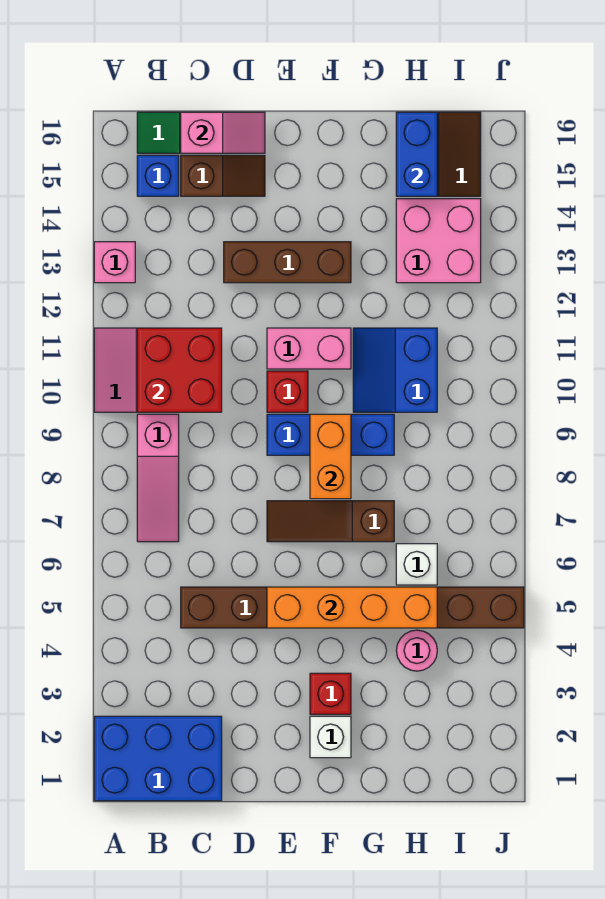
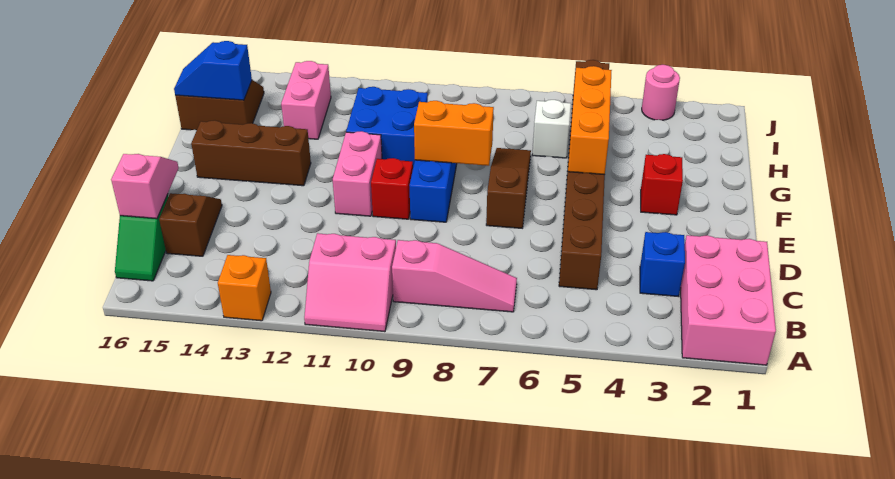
blue brick A1:C2 level 1 -> pink brick A1:C2 level 1
pink brick A13 level 1 -> orange brick A13 level 1
red brick B10:C11 level 2 -> none
blue brick B15 level 1 -> blue brick C3 level 1
brown brick D13:F13 level 1 -> brown brick F13:F15 level 1
orange brick E5:H5 level 2 -> orange brick F5:H5 level 2
brown slope E7:G7 level 1 top G -> brown slope E7:G7 level 1 top E
white brick F2 level 1 -> none
blue slope G10:H11 level 1 top H -> blue brick G10:H11 level 1
pink round brick H4 level 1 -> pink round brick J3 level 1
pink brick H13:I14 level 1 -> pink brick H13:I13 level 1
blue brick H15:H16 level 2 -> blue slope H15:H16 level 2 top 15

